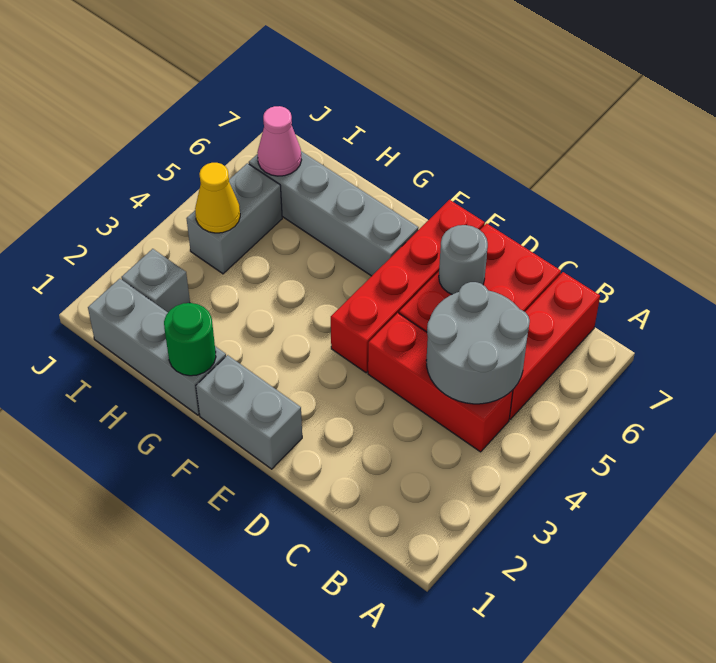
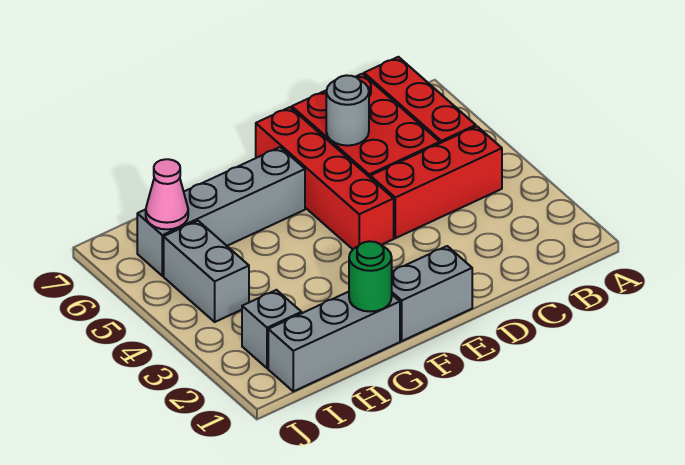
grey round brick B4:C5 level 2 -> none
yellow cone I4 level 2 -> none

